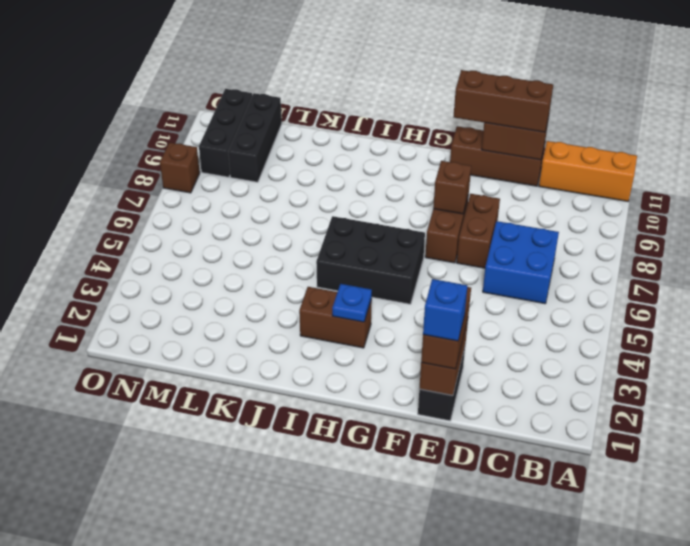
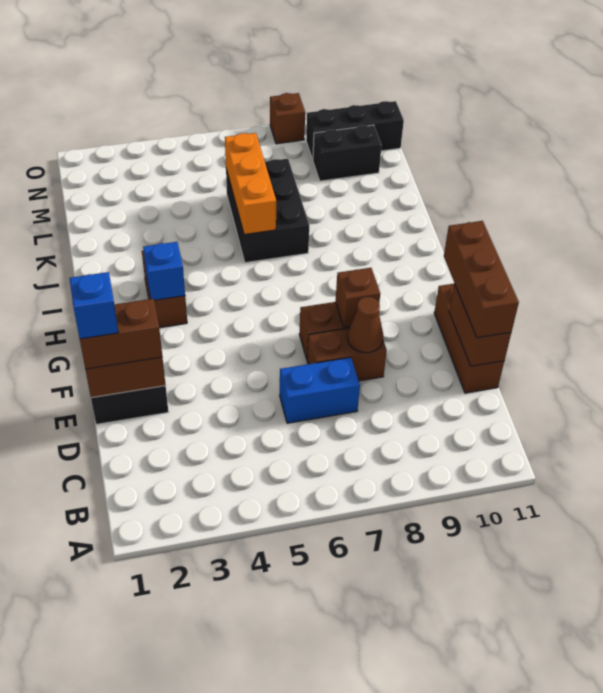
orange brick A11:C11 level 1 -> orange brick J6:L6 level 2
blue brick C6:D7 level 1 -> blue brick D6:D7 level 1
none -> brown cone E8 level 2
black brick G5:I6 level 1 -> black brick J6:L7 level 1
blue plate H3 level 2 -> blue brick H3 level 2
black brick M9:M11 level 1 -> black brick M9:M10 level 1

